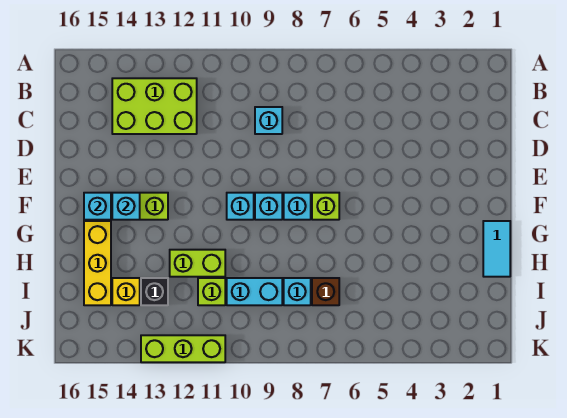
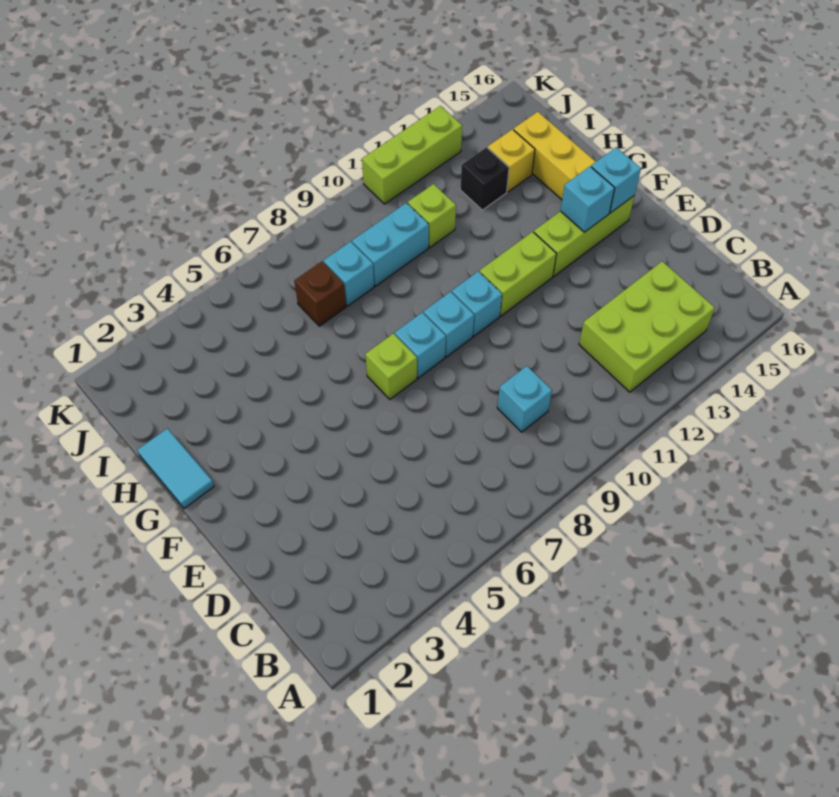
lime brick H11:H12 level 1 -> lime brick F11:F12 level 1

